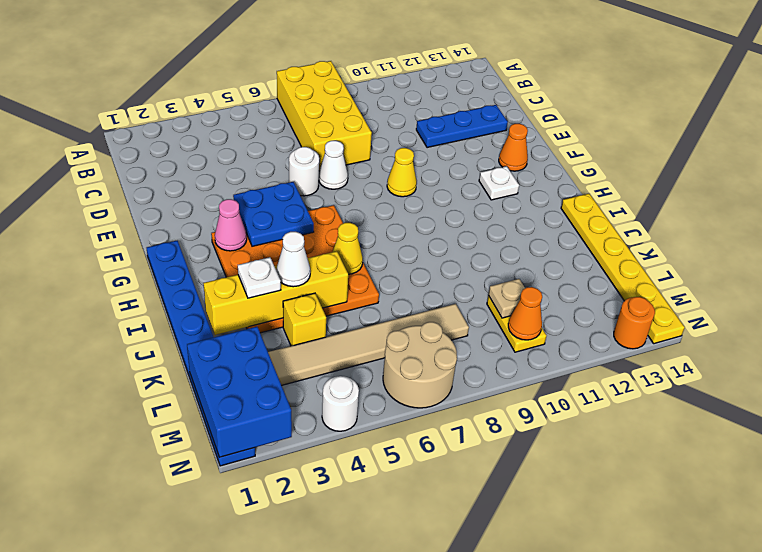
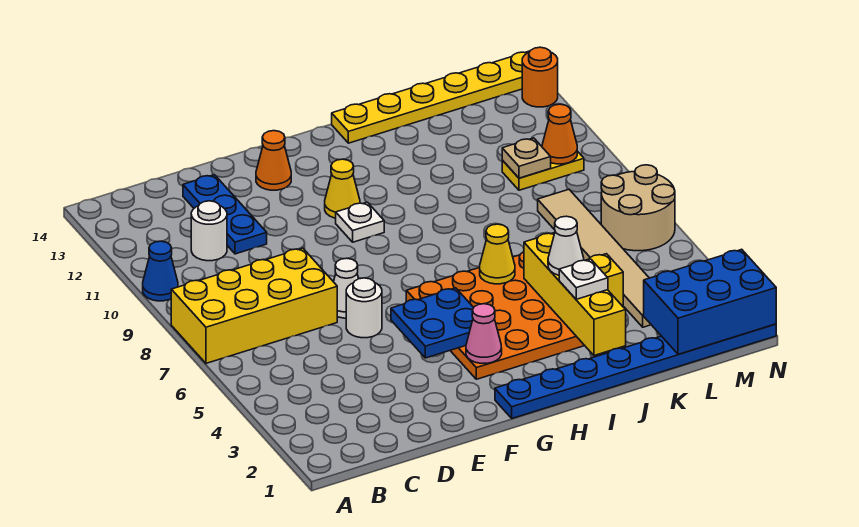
none -> blue cone A10 level 1
yellow cone F9 level 1 -> yellow cone G11 level 1
white plate G12 level 1 -> white plate G10 level 1
white round brick N4 level 1 -> white round brick C11 level 1

